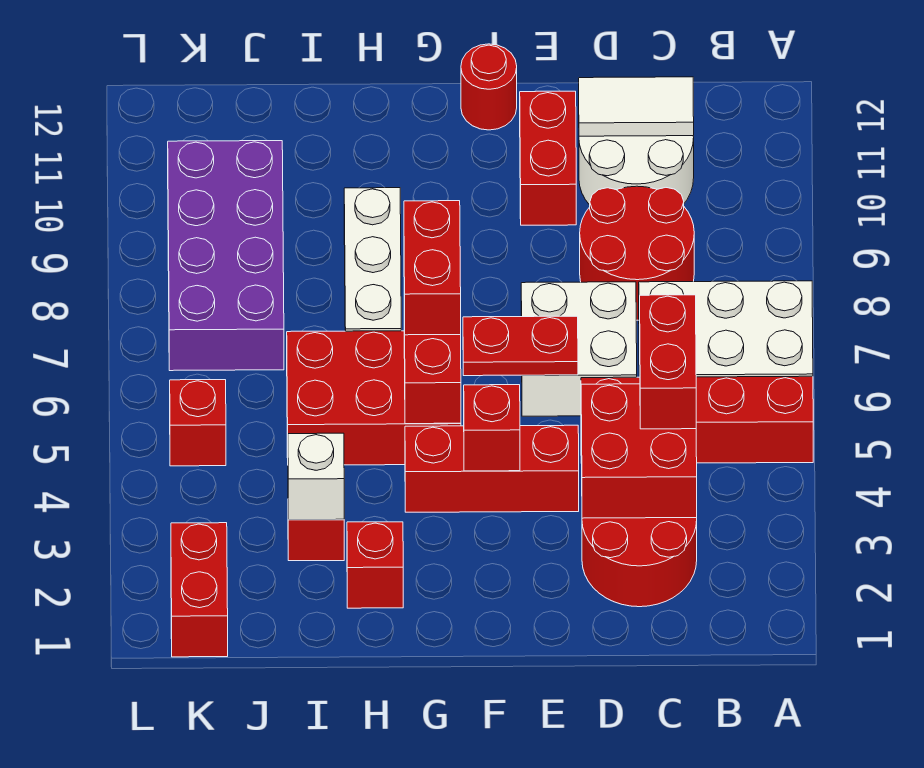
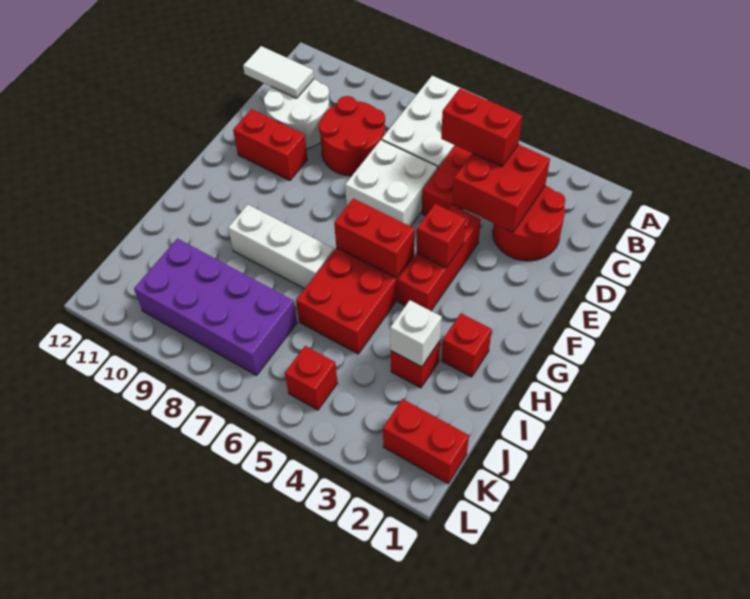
white tile C11:D11 level 2 -> white tile C11:C12 level 2
red plate E6:F6 level 2 -> none
red round brick F12 level 1 -> none
red brick G6:G7 level 3 -> none

